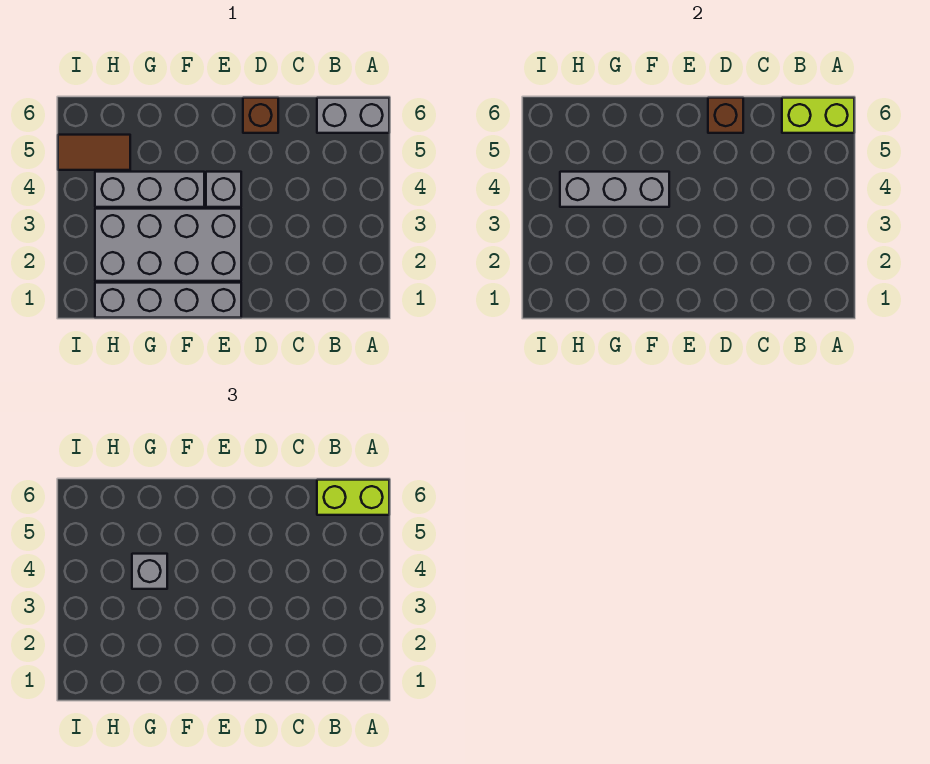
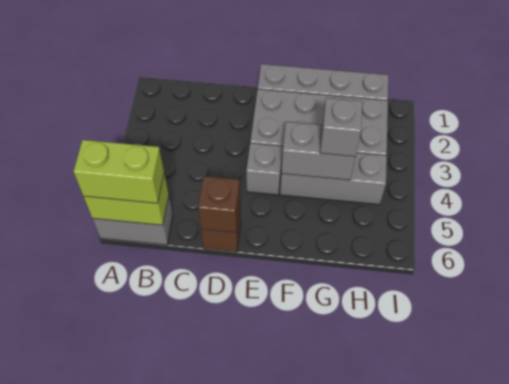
grey brick F4:H4 level 2 -> grey brick F4:G4 level 2
brown tile H5:I5 level 1 -> none

